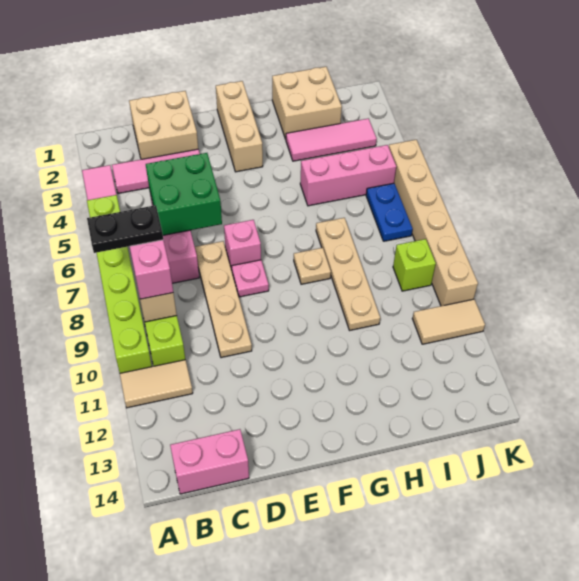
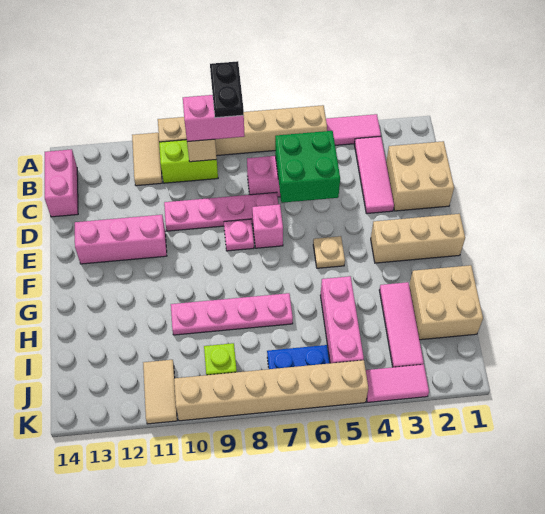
lime brick A5:A10 level 1 -> tan brick A5:A10 level 1
tan plate D7:D10 level 1 -> pink plate D7:D10 level 1
none -> pink brick E11:E13 level 1
tan plate G8 level 1 -> tan plate F5 level 1
tan plate H7:H10 level 1 -> pink plate H7:H10 level 1
none -> pink tile K3:K4 level 1

